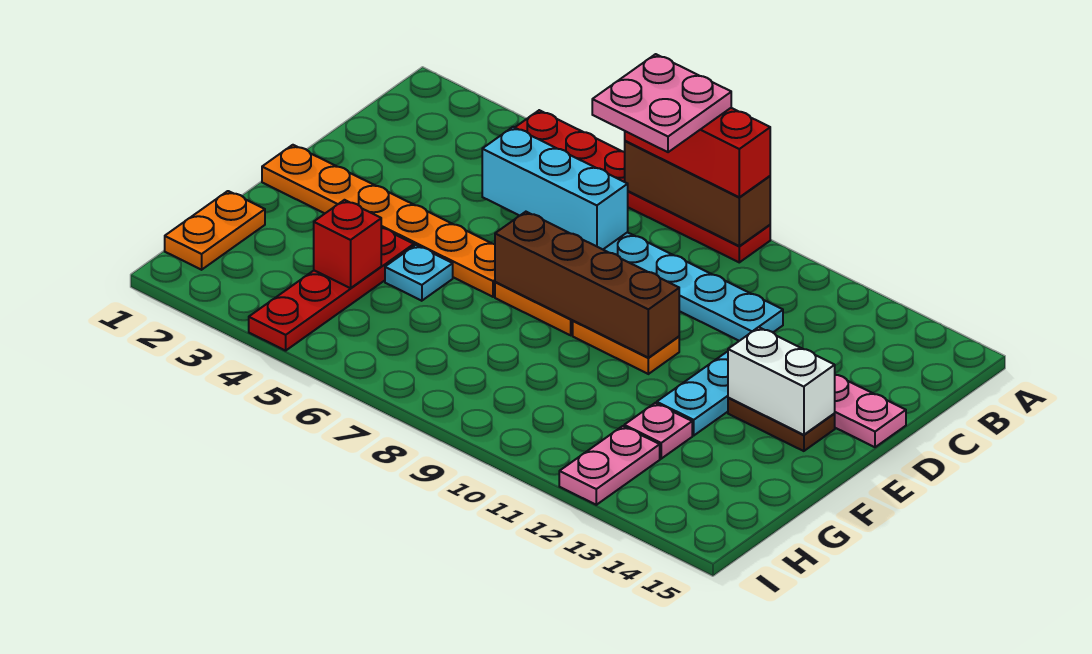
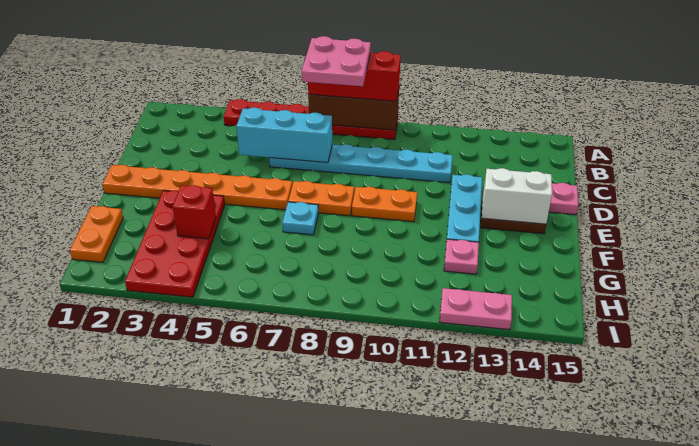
brown brick E7:E10 level 2 -> none
red plate F4:I4 level 1 -> red plate F3:I4 level 1
cyan plate F5 level 1 -> cyan plate F7 level 1
pink plate H12:I12 level 1 -> pink plate I12:I13 level 1

